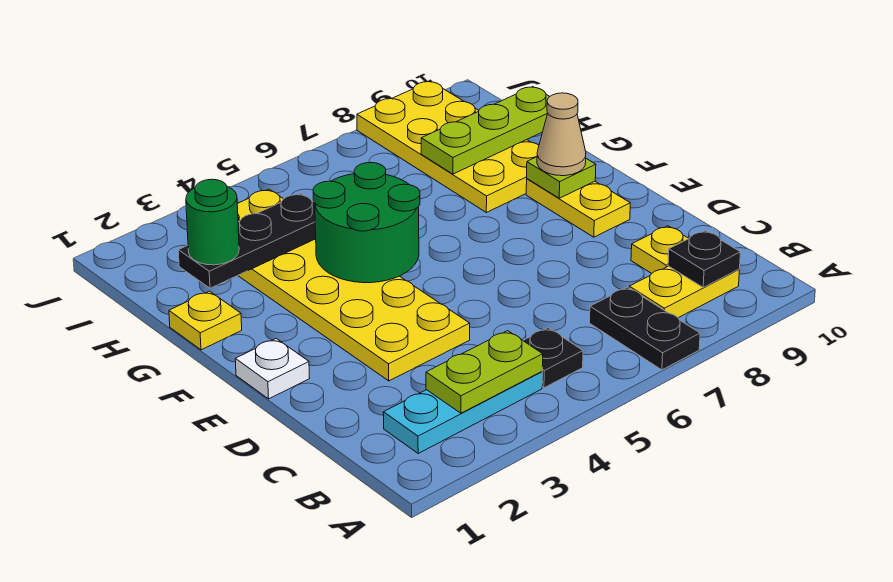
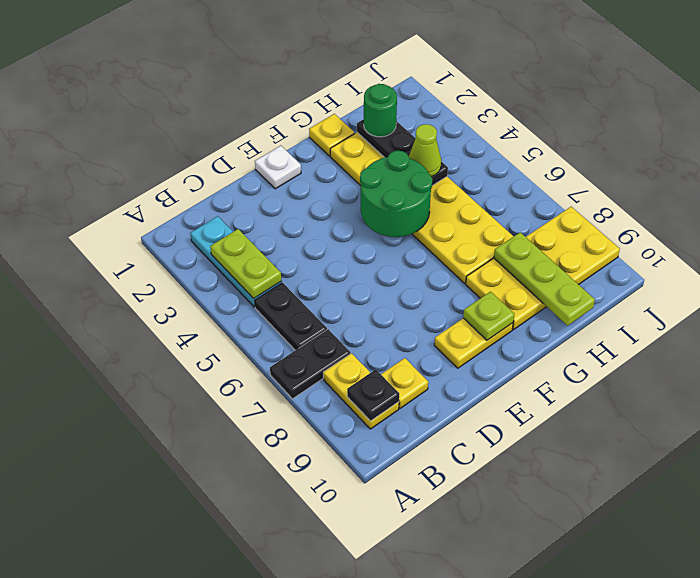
black plate B5 level 1 -> black plate B5:B6 level 1
yellow plate D3:I4 level 1 -> yellow plate G2:H7 level 1
tan cone F9 level 3 -> none
none -> lime cone H4 level 3

